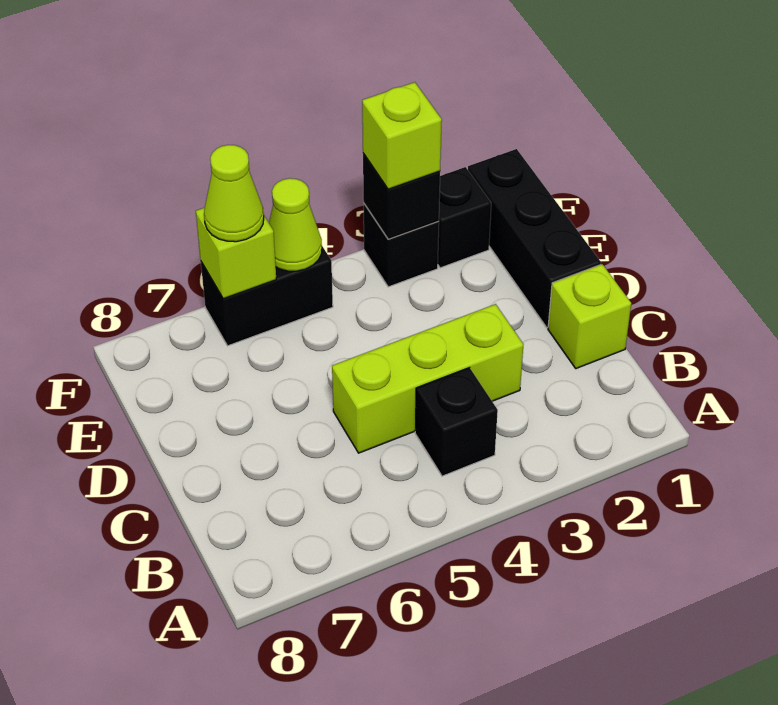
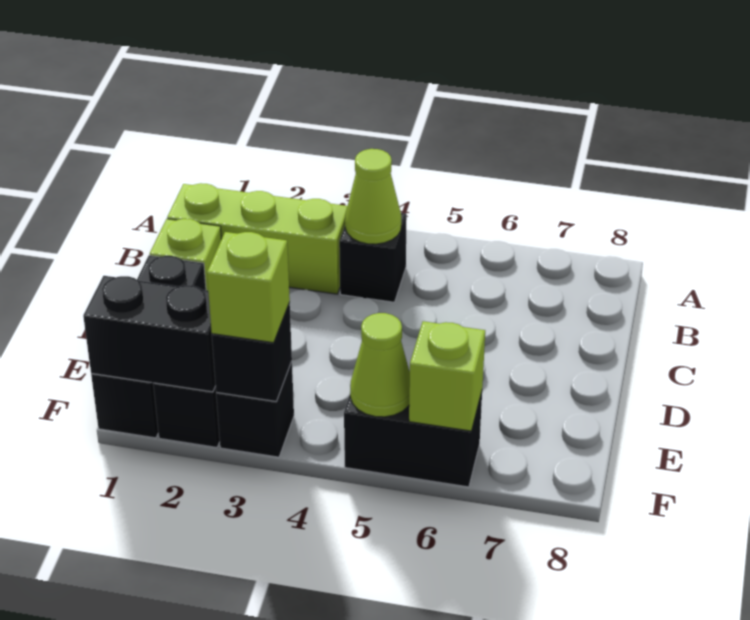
lime brick C3:C5 level 1 -> lime brick B1:B3 level 1
none -> black brick F1:F2 level 2
lime cone F6 level 3 -> lime cone B4 level 2

